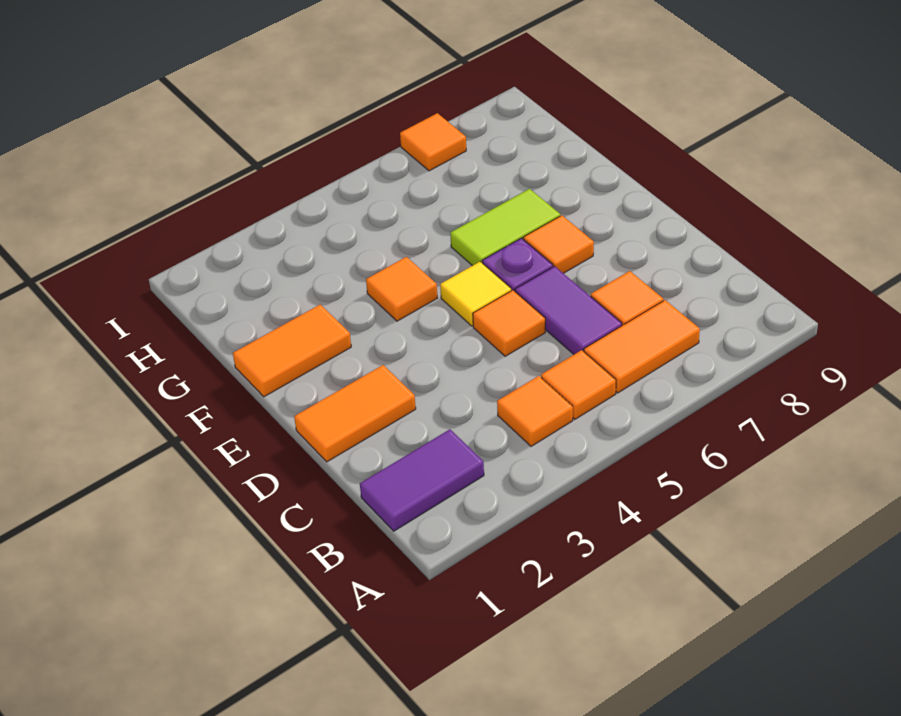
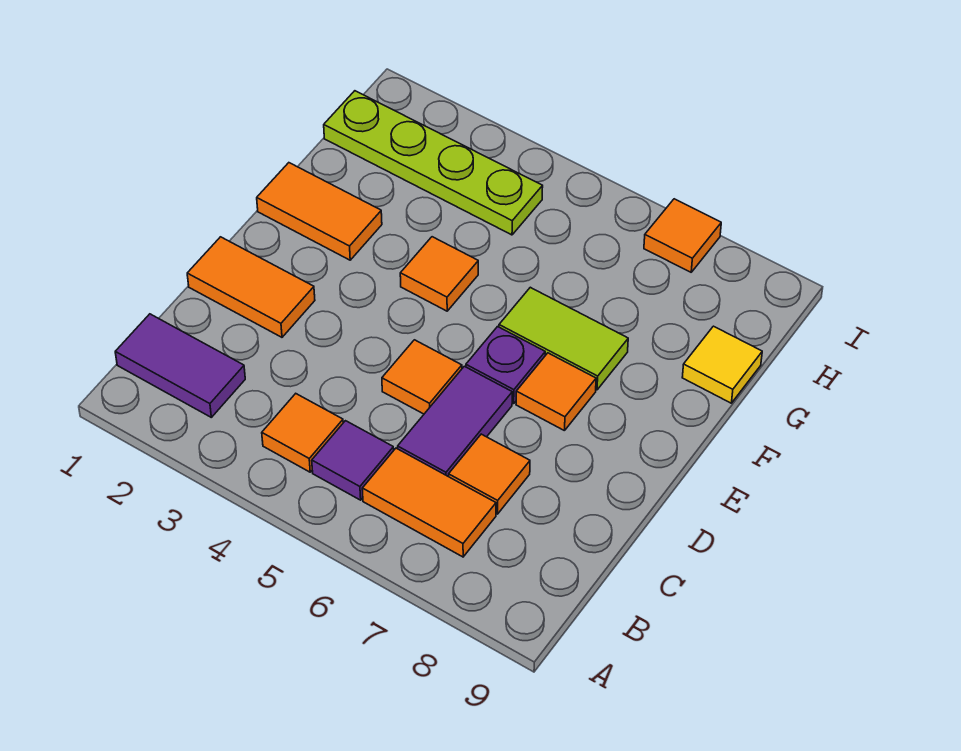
orange tile B5 level 1 -> purple tile B5 level 1
yellow tile E5 level 1 -> yellow tile G9 level 1
none -> lime plate H1:H4 level 1

